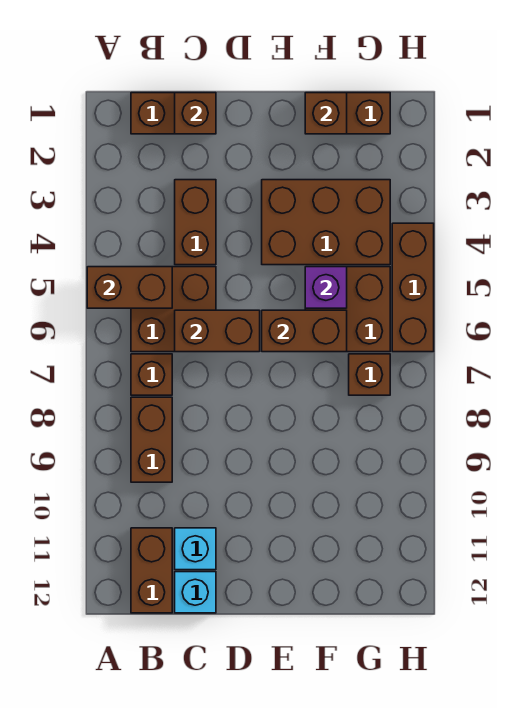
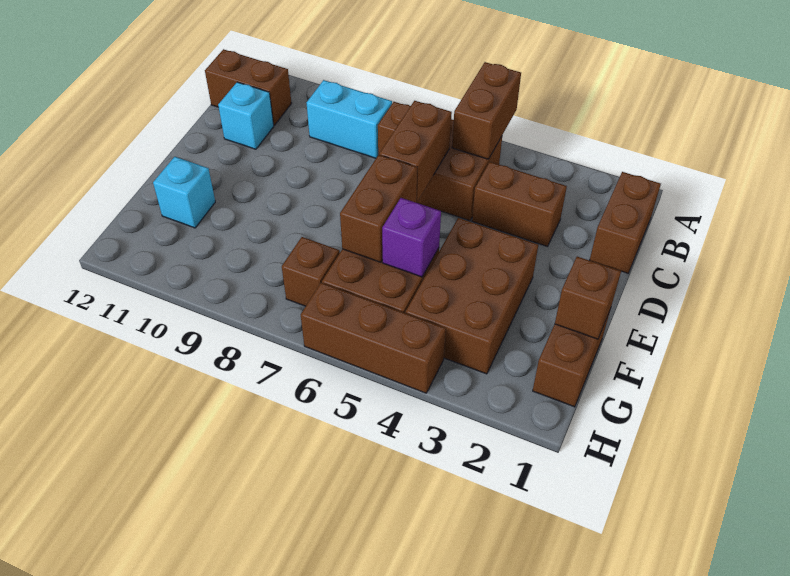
brown brick B8:B9 level 1 -> cyan brick B8:B9 level 1
brown brick C1 level 2 -> none
cyan brick C12 level 1 -> cyan brick F11 level 1

